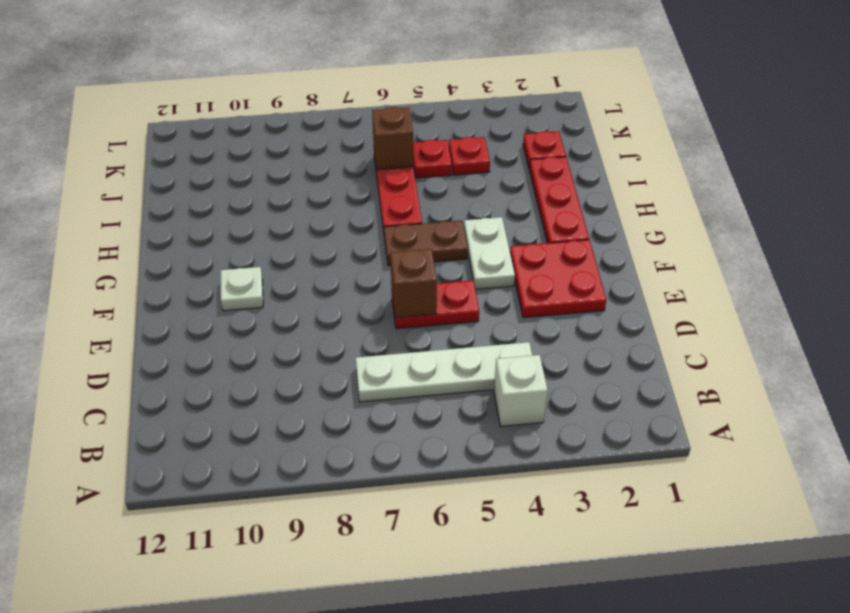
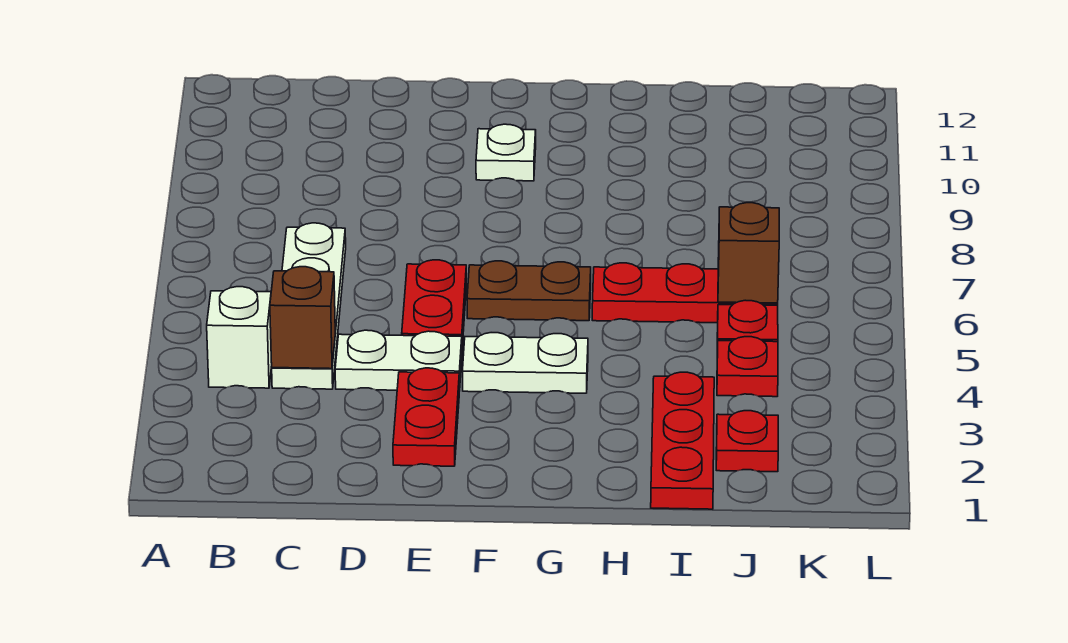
none -> white plate D4:E4 level 1
red plate E2:F3 level 1 -> red plate E2:E3 level 1
brown brick E6 level 2 -> brown brick C4 level 2
red plate G2:I2 level 1 -> red plate I1:I3 level 1
brown plate G5:G6 level 1 -> brown plate F6:G6 level 1

